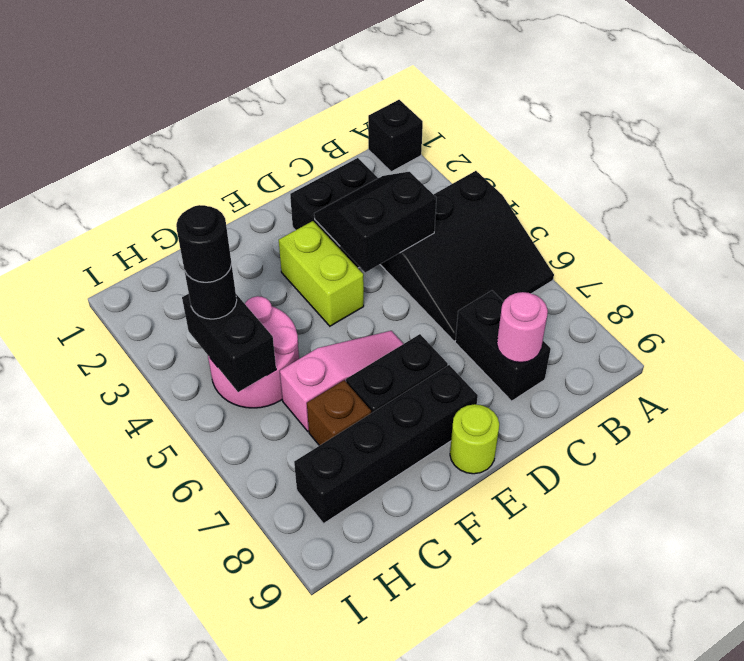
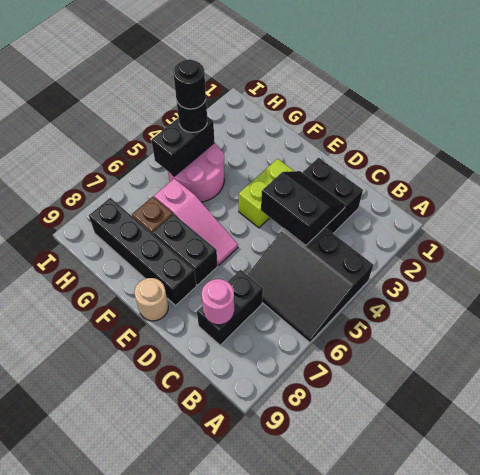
black brick A1 level 1 -> none
lime round brick E9 level 1 -> tan round brick E9 level 1

